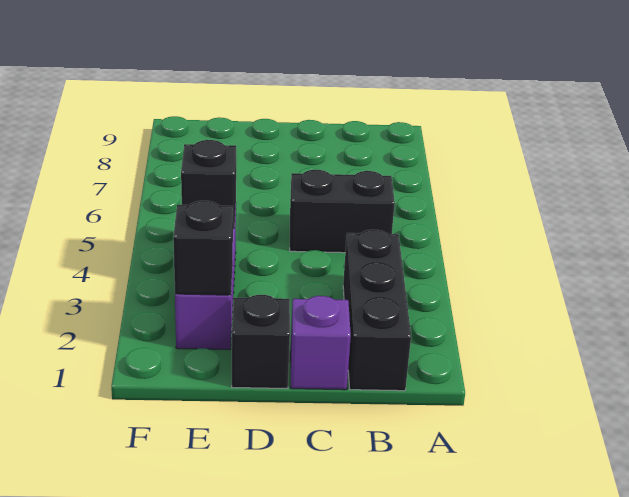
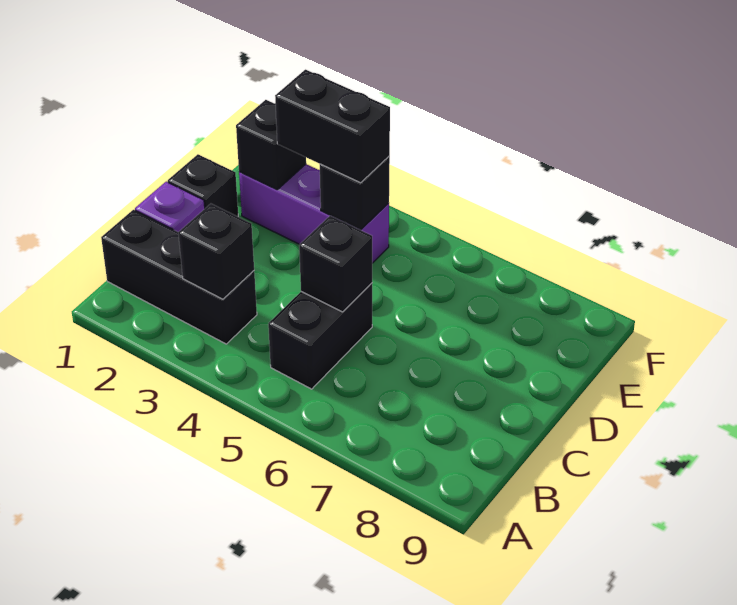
none -> black brick B3 level 2
none -> black brick C5 level 2
none -> black brick E3:E4 level 3

